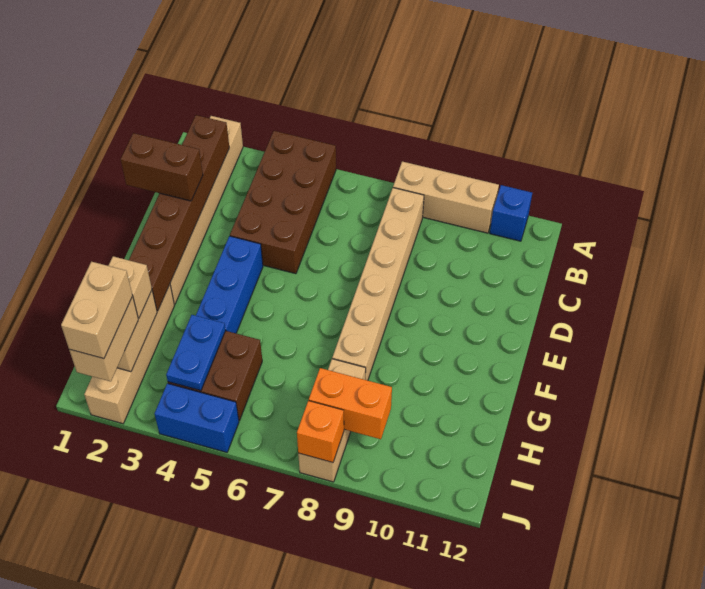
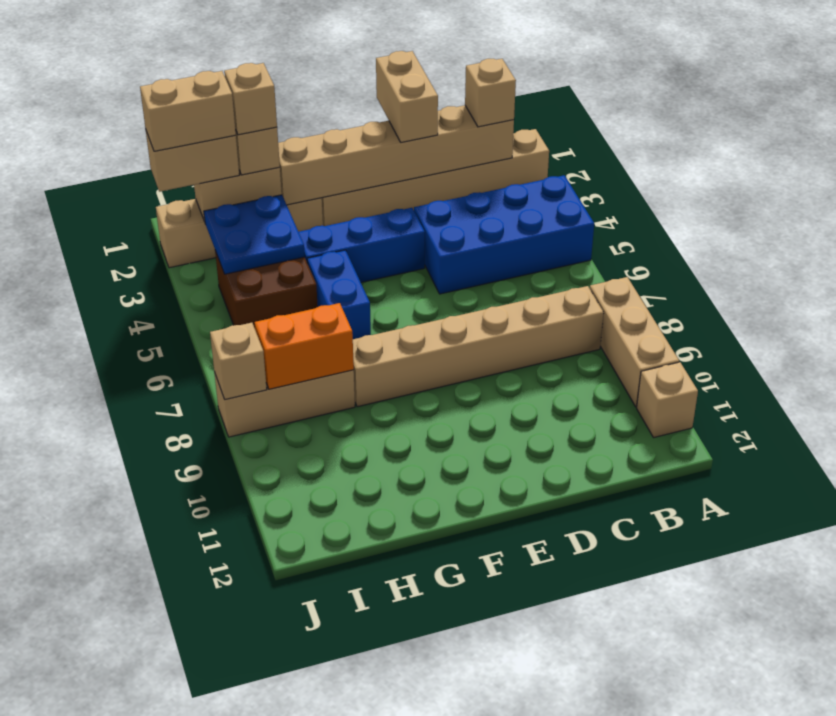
brown brick A4:D5 level 1 -> blue brick A4:D5 level 1
blue brick A11 level 1 -> tan brick A11 level 1
brown brick B2:G2 level 2 -> tan brick B2:G2 level 2
none -> tan brick B2 level 3
brown brick D1:D2 level 3 -> tan brick D1:D2 level 3
none -> tan brick H2 level 4
blue plate H4:I4 level 2 -> blue plate H3:I4 level 2
orange brick I8:I9 level 2 -> orange brick H8:I8 level 2
blue brick J4:J5 level 1 -> blue brick G5:G6 level 1
orange brick J8 level 2 -> tan brick J8 level 2

